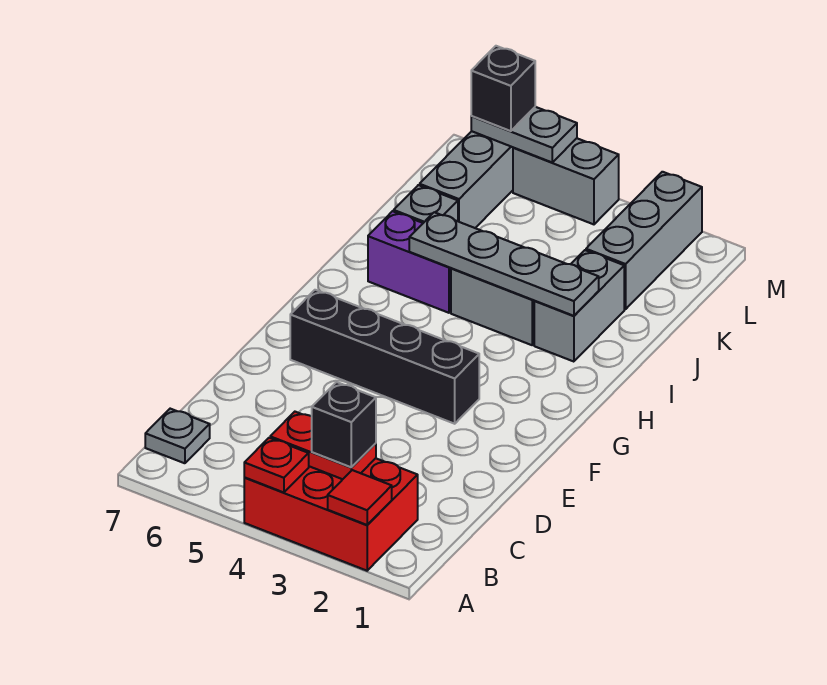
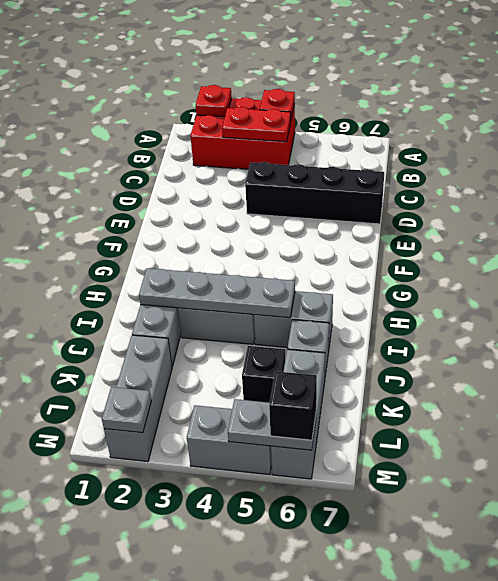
red tile A2 level 2 -> red plate A2 level 2
black brick B3 level 3 -> black brick K5 level 1
grey plate B7 level 1 -> grey plate M2 level 2
black brick F3:F6 level 1 -> black brick D4:D7 level 1
purple brick I5:I6 level 1 -> grey brick I5:I6 level 1

